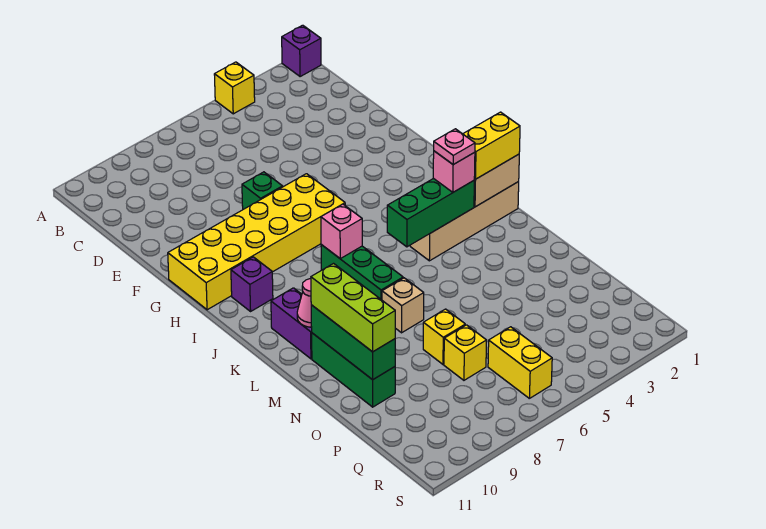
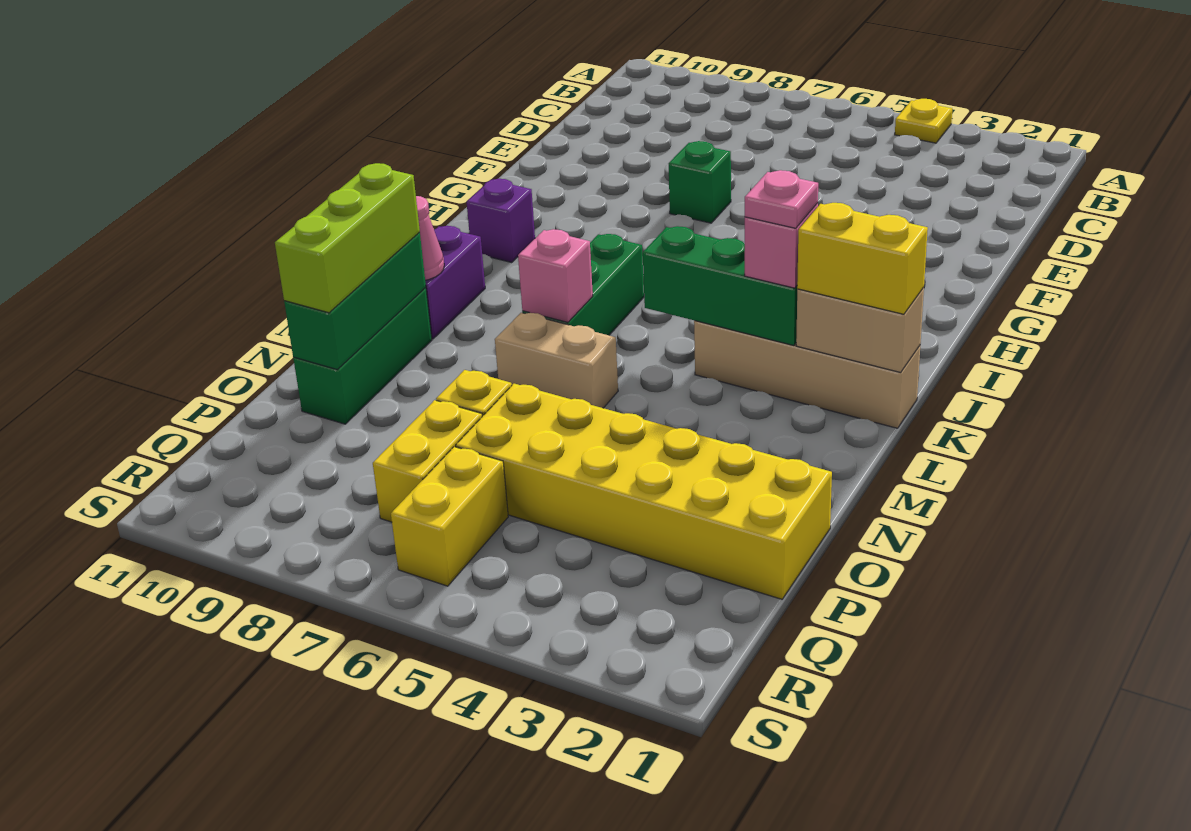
purple brick A1 level 1 -> none
yellow brick A4 level 1 -> yellow plate A4 level 1
yellow brick G6:H11 level 1 -> yellow brick O1:P6 level 1
pink brick J7 level 2 -> pink brick L7 level 2
tan brick M7 level 1 -> tan brick M6:M7 level 1
yellow brick P7 level 1 -> yellow brick P7:Q7 level 1

